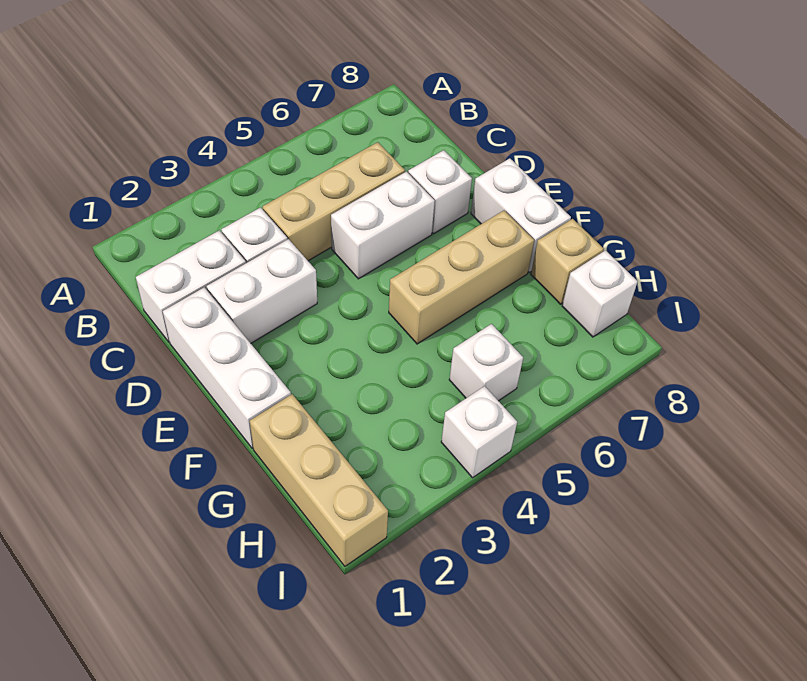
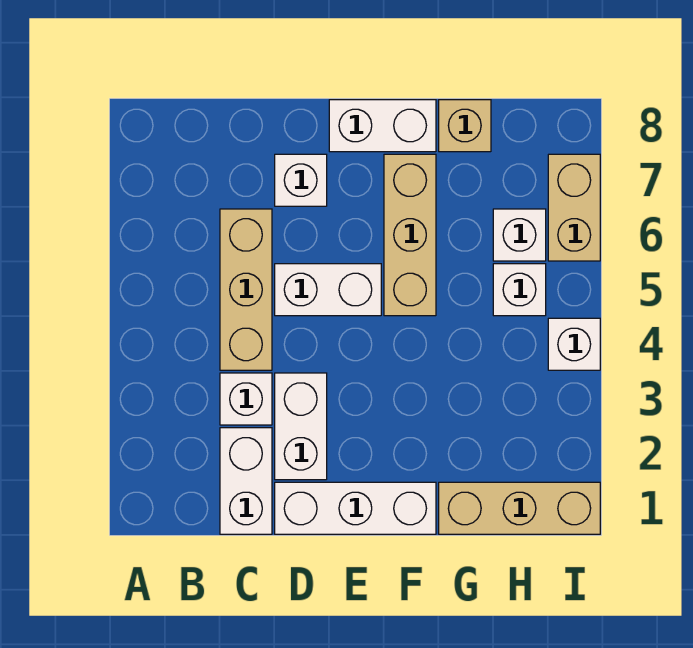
white brick D5:D6 level 1 -> white brick D5:E5 level 1
white brick H8 level 1 -> white brick H6 level 1
none -> tan brick I6:I7 level 1

